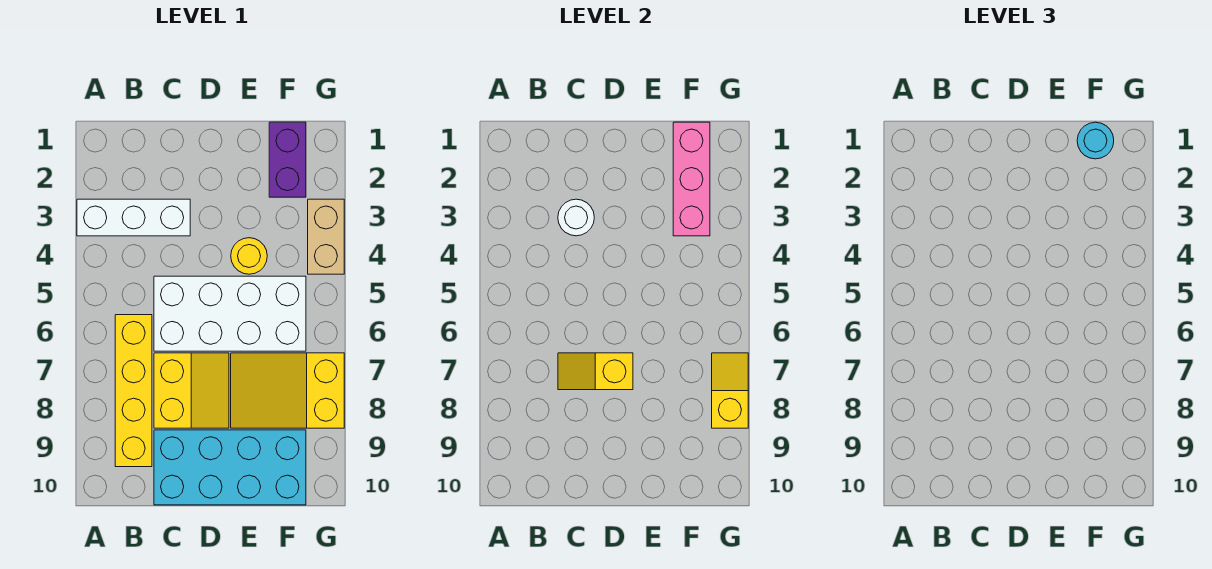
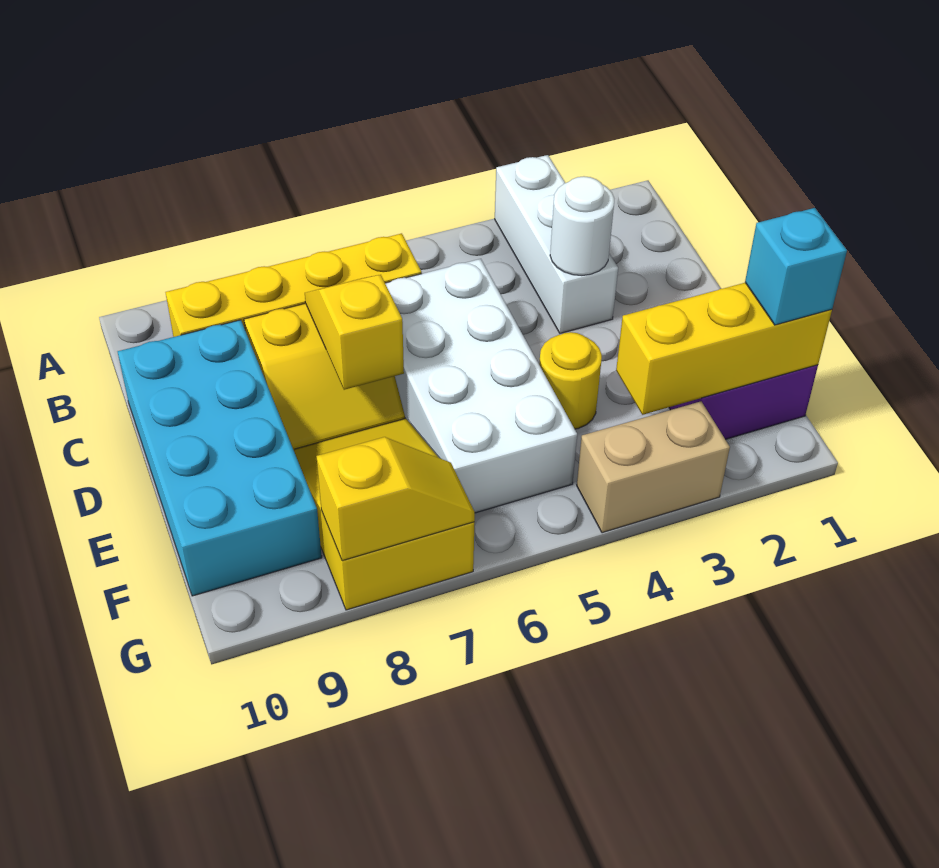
pink brick F1:F3 level 2 -> yellow brick F1:F3 level 2
cyan round brick F1 level 3 -> cyan brick F1 level 3

